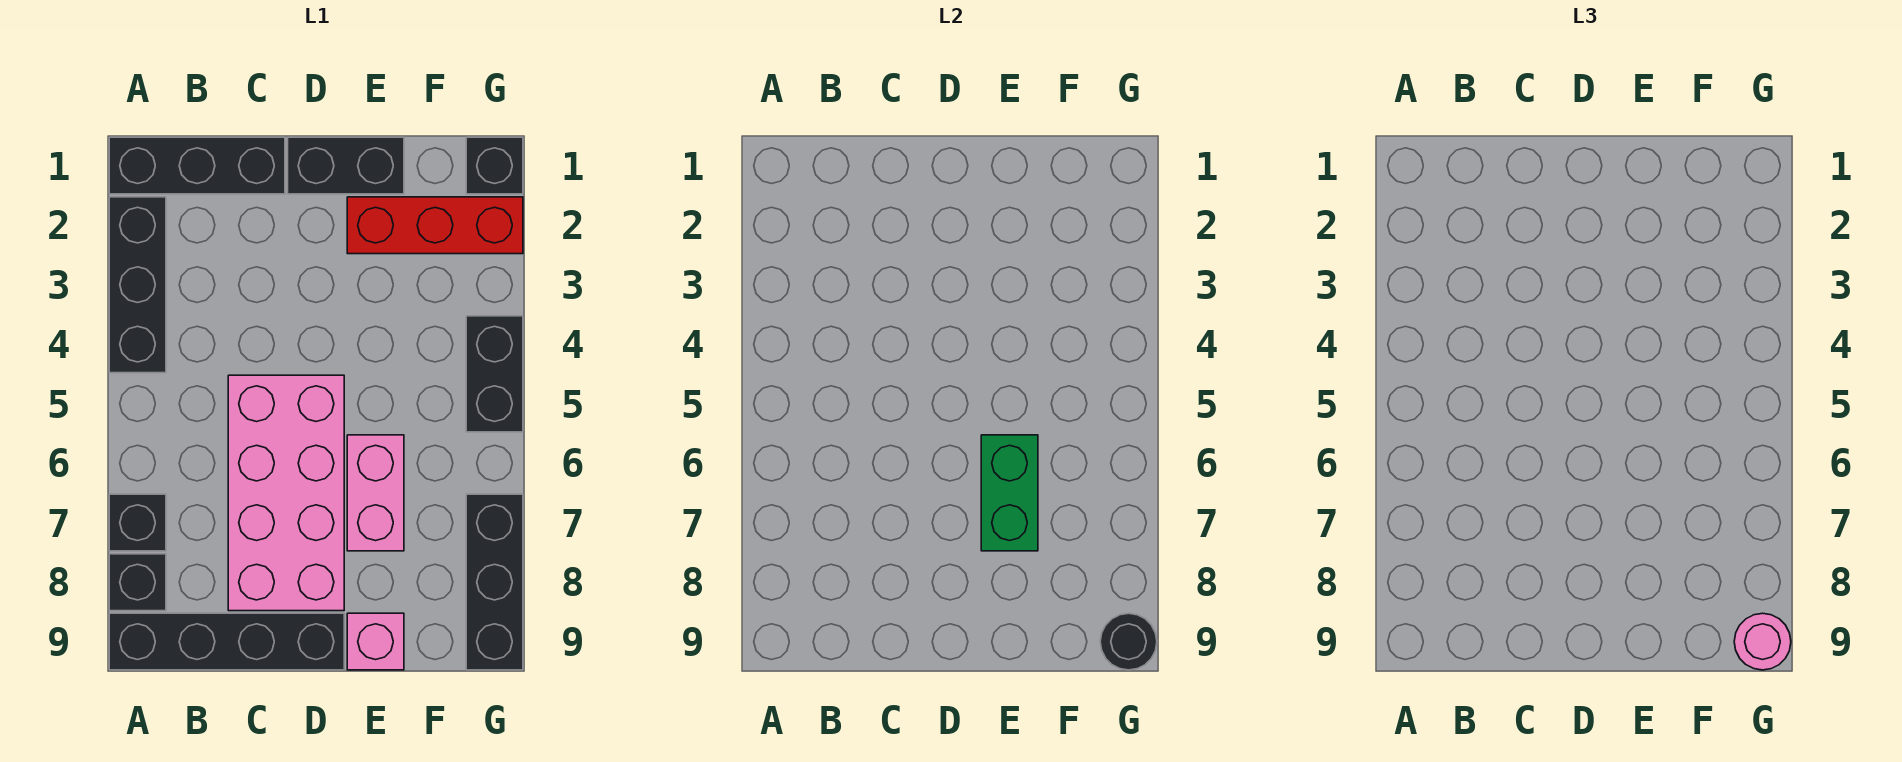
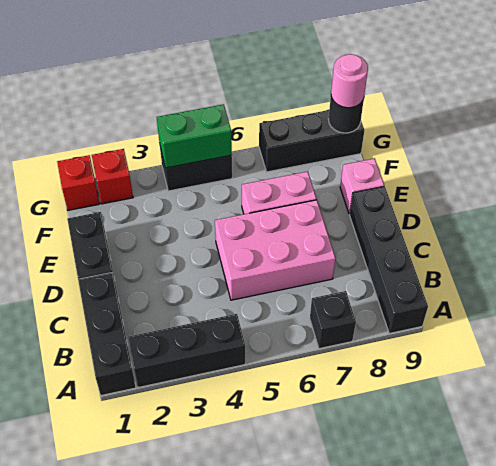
black brick A8 level 1 -> none
pink brick C5:D8 level 1 -> pink brick C5:D7 level 1
red brick E2:G2 level 1 -> red brick G2 level 1
green brick E6:E7 level 2 -> green brick G4:G5 level 2
black brick G1 level 1 -> red brick G1 level 1

